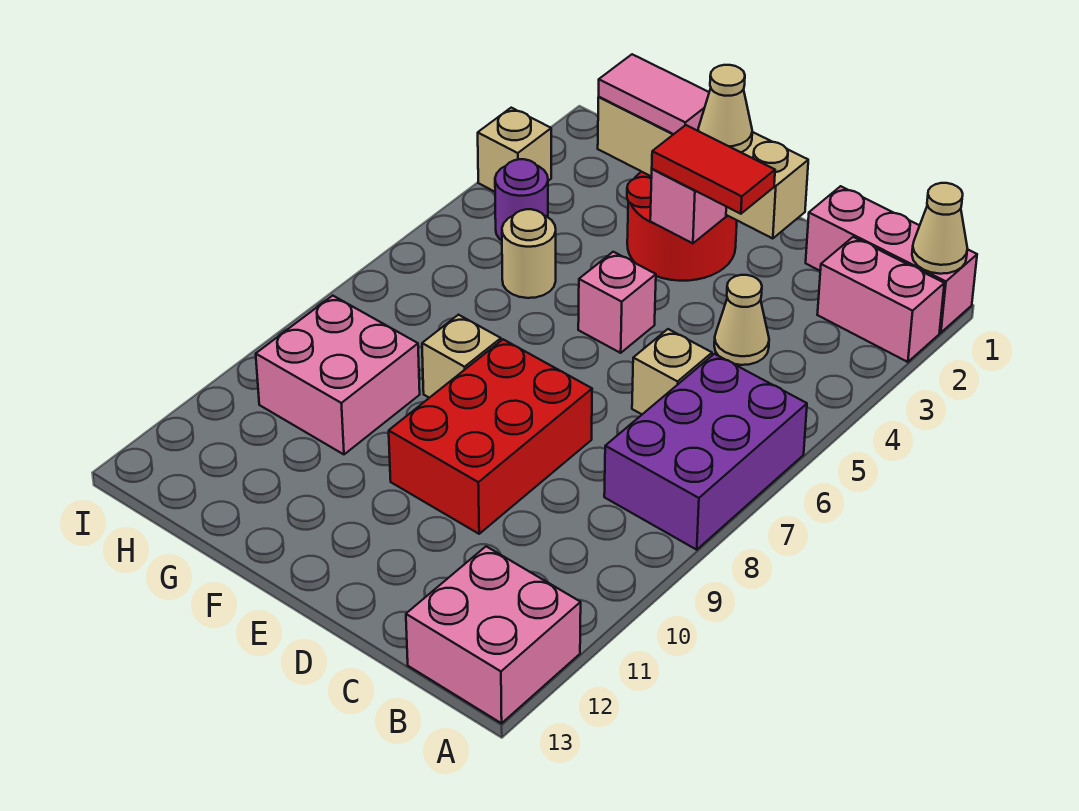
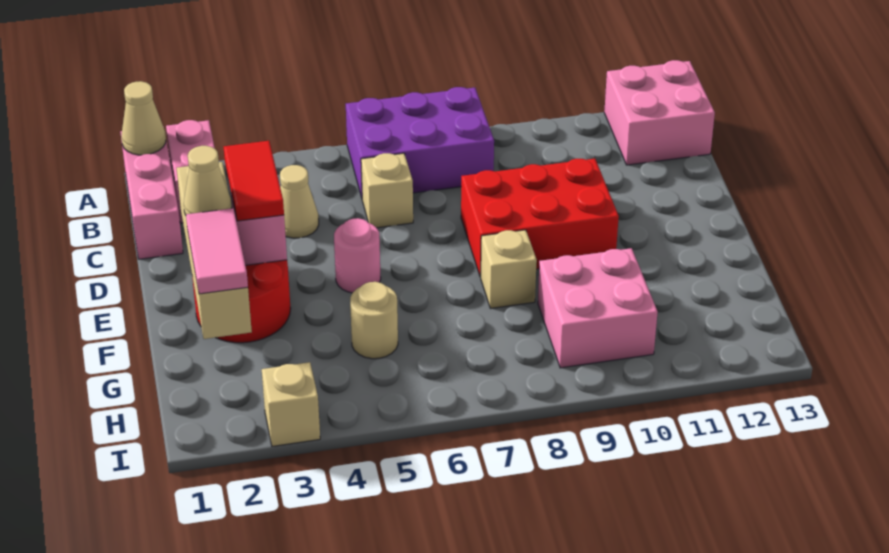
pink brick E5 level 1 -> pink round brick E5 level 1
purple round brick H4 level 1 -> none

